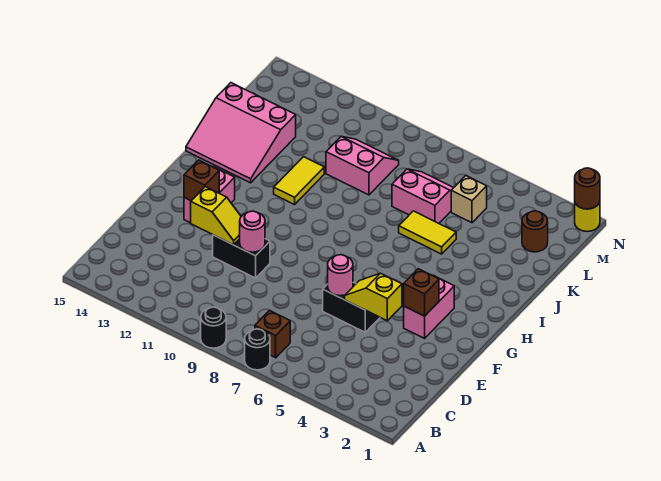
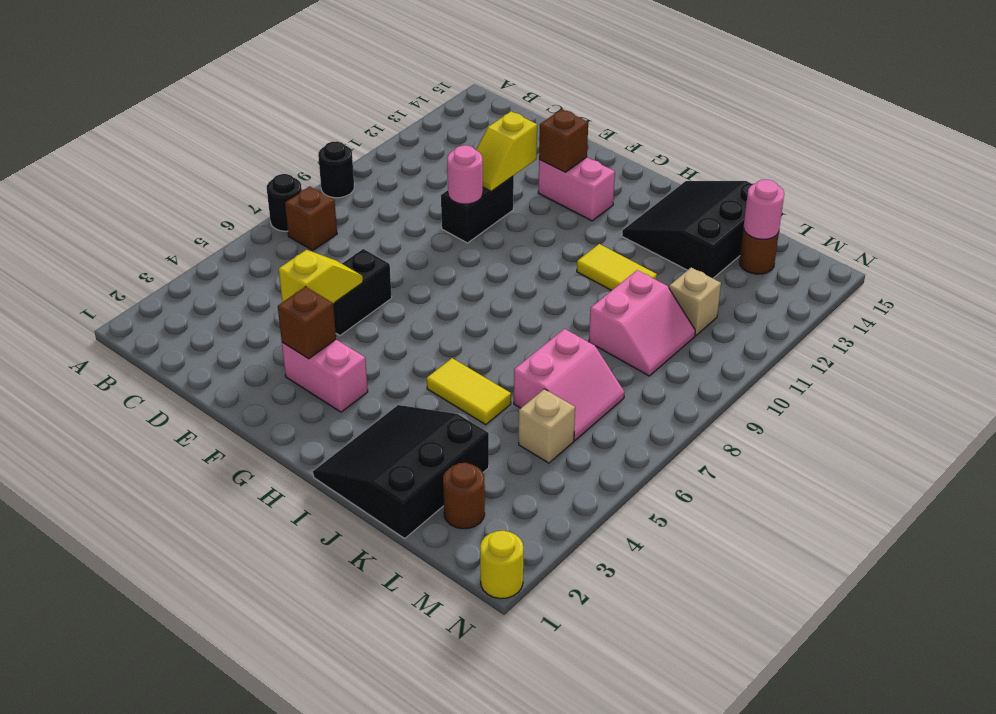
pink round brick E6 level 2 -> pink round brick L14 level 2
none -> black slope I1:K3 level 1 top K
pink slope I13:K15 level 1 top K -> black slope I13:K15 level 1 top K
yellow tile J5:J6 level 1 -> yellow tile I5:J5 level 1
none -> tan brick L11 level 1
brown round brick N1 level 2 -> brown round brick L14 level 1

